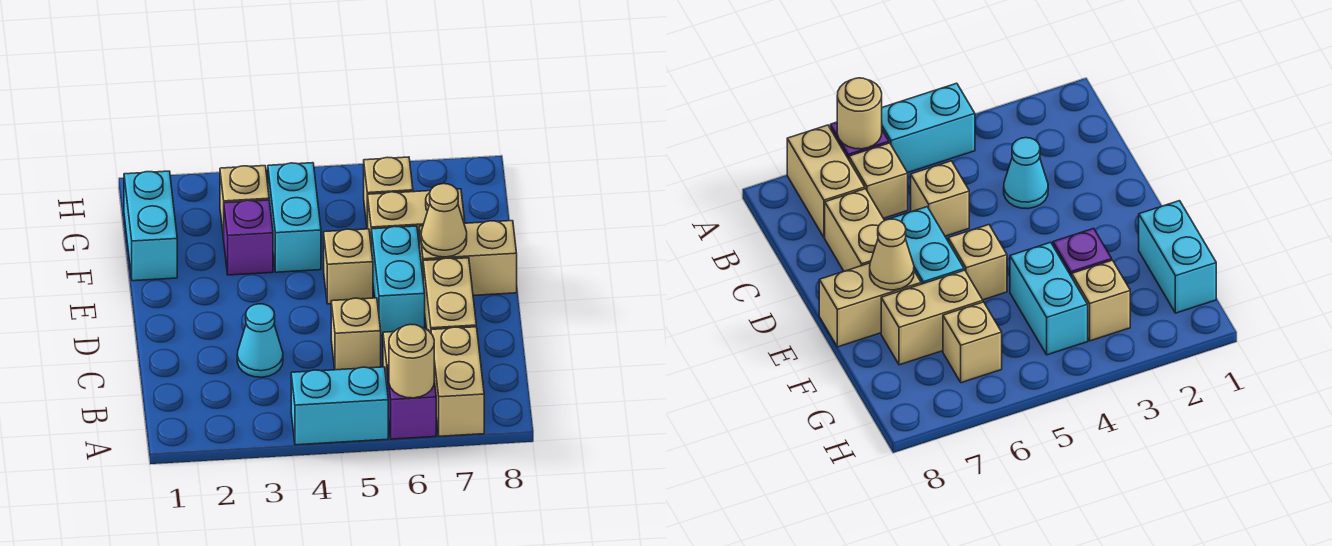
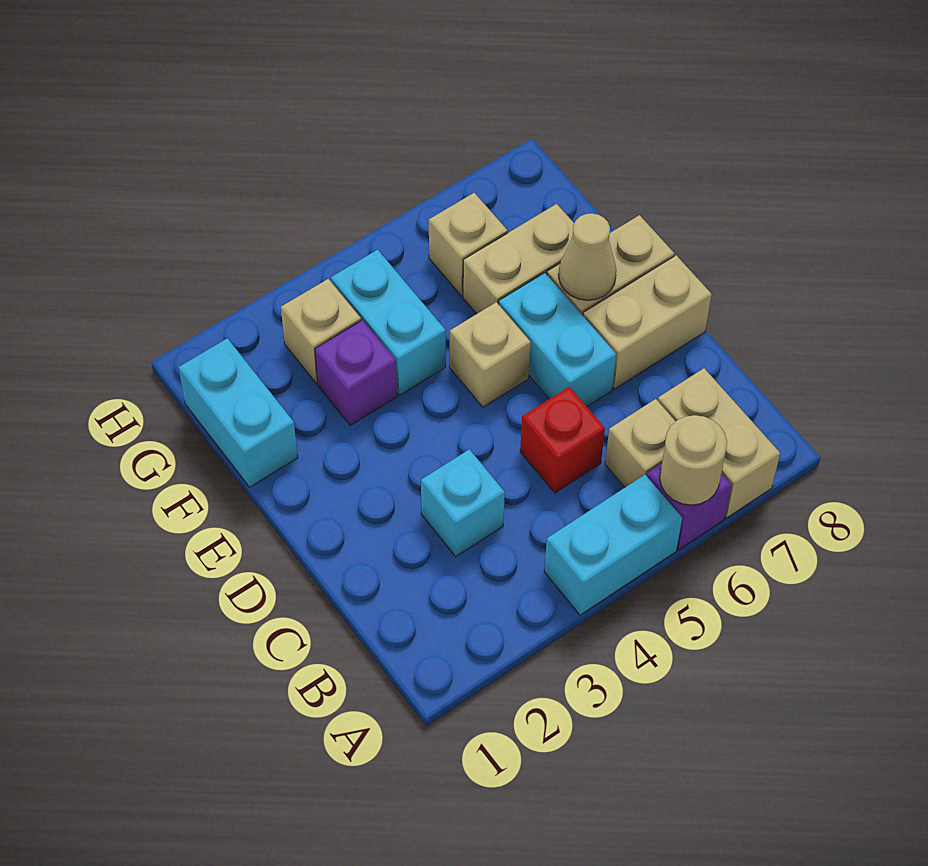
cyan cone C3 level 1 -> cyan brick C3 level 1
tan brick C5 level 1 -> red brick C5 level 1
tan brick C7:D7 level 1 -> tan brick D7:D8 level 1

